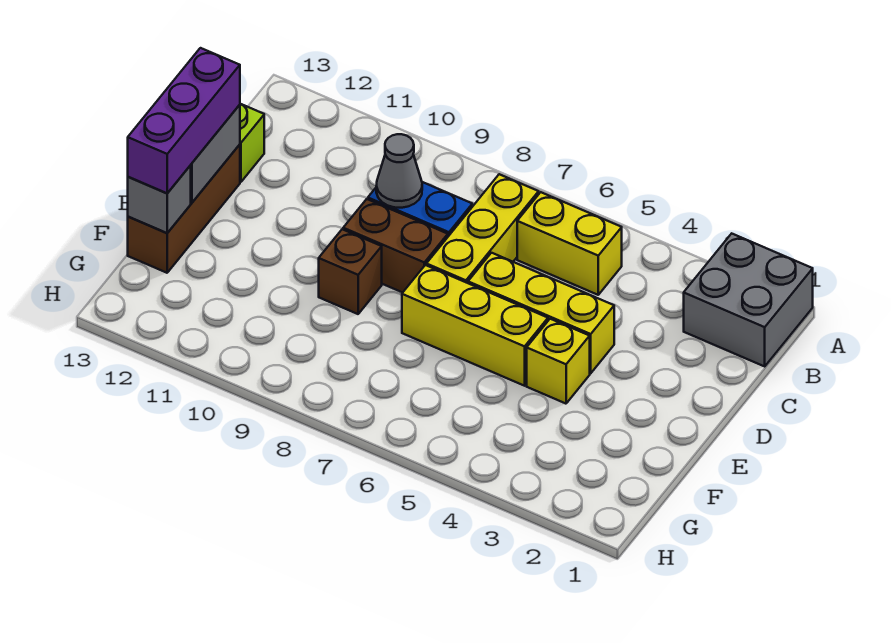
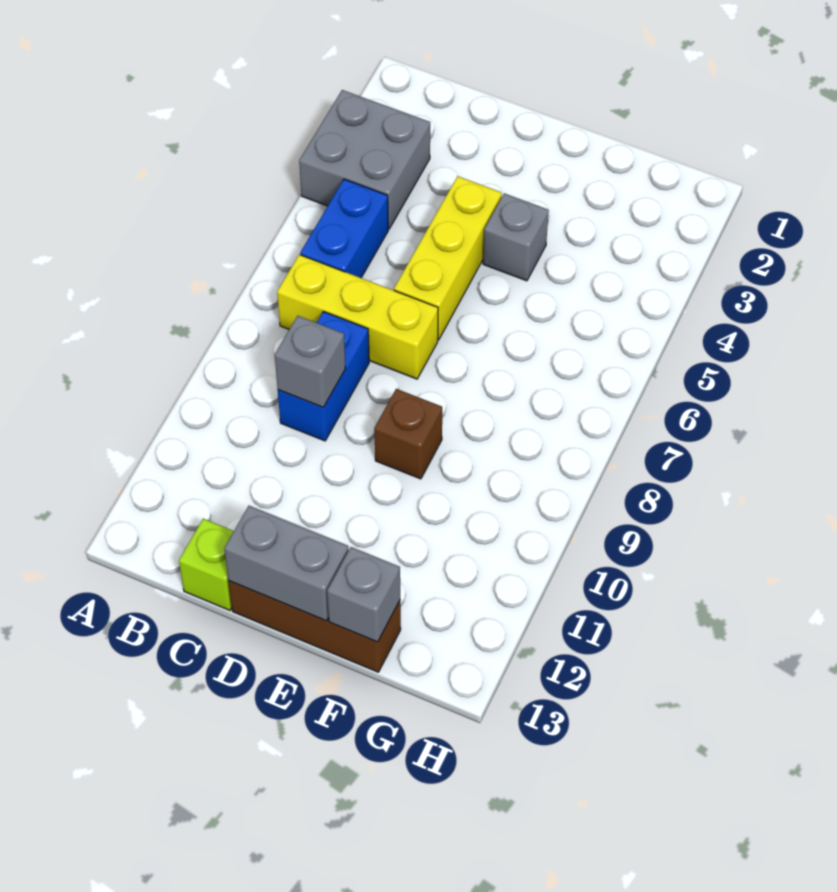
grey brick A1:B2 level 1 -> grey brick A3:B4 level 1
yellow brick B5:B6 level 1 -> blue brick B5:B6 level 1
grey cone C9 level 2 -> grey brick C9 level 2
brown brick D8:D9 level 1 -> none
purple brick D13:F13 level 3 -> none
yellow brick E4 level 1 -> grey brick E4 level 1
yellow brick E5:E7 level 1 -> none

